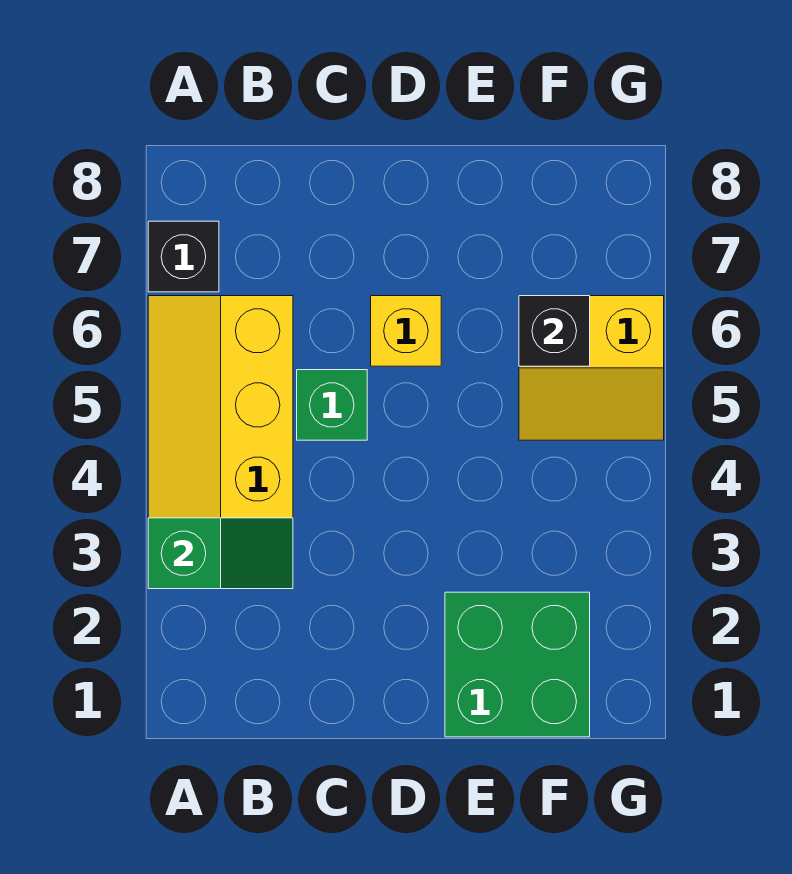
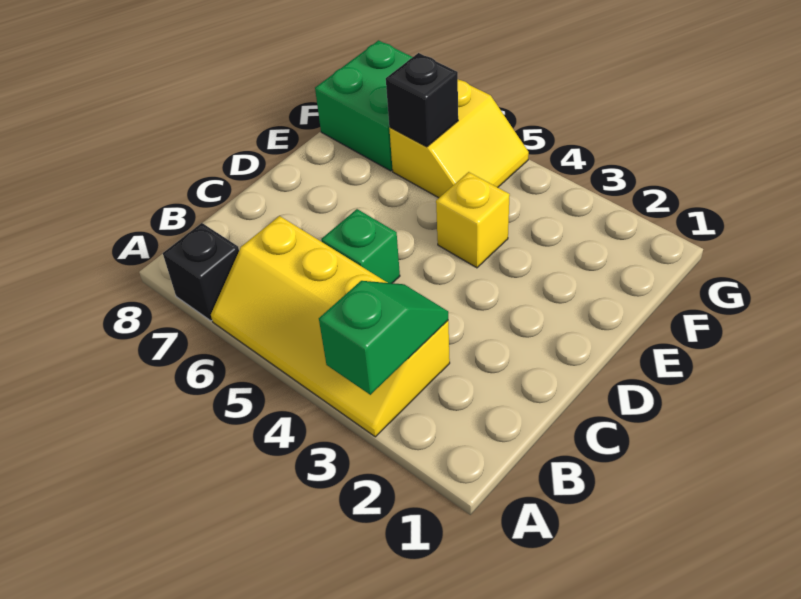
yellow brick D6 level 1 -> yellow brick E4 level 1
green brick E1:F2 level 1 -> green brick F7:G8 level 1

